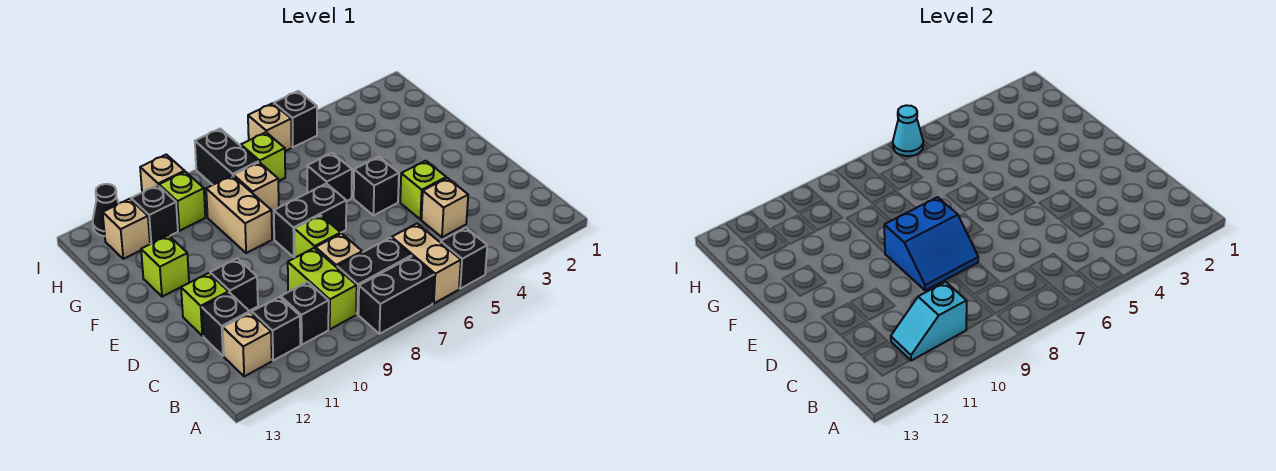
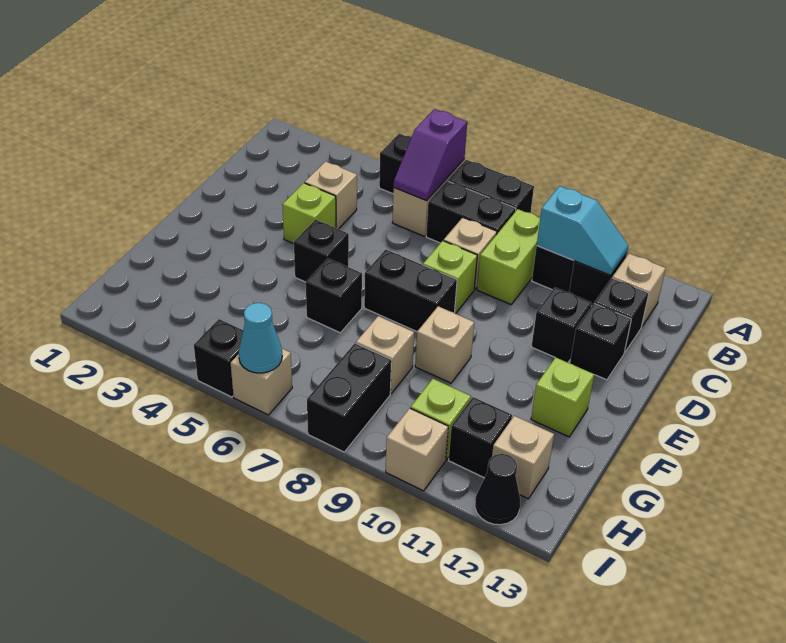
none -> purple slope A6:B6 level 2 top A
blue slope D8:E9 level 2 top E -> none
lime brick D12 level 1 -> black brick D12 level 1
tan brick F9:G9 level 1 -> tan brick F9 level 1
lime brick H7 level 1 -> none

